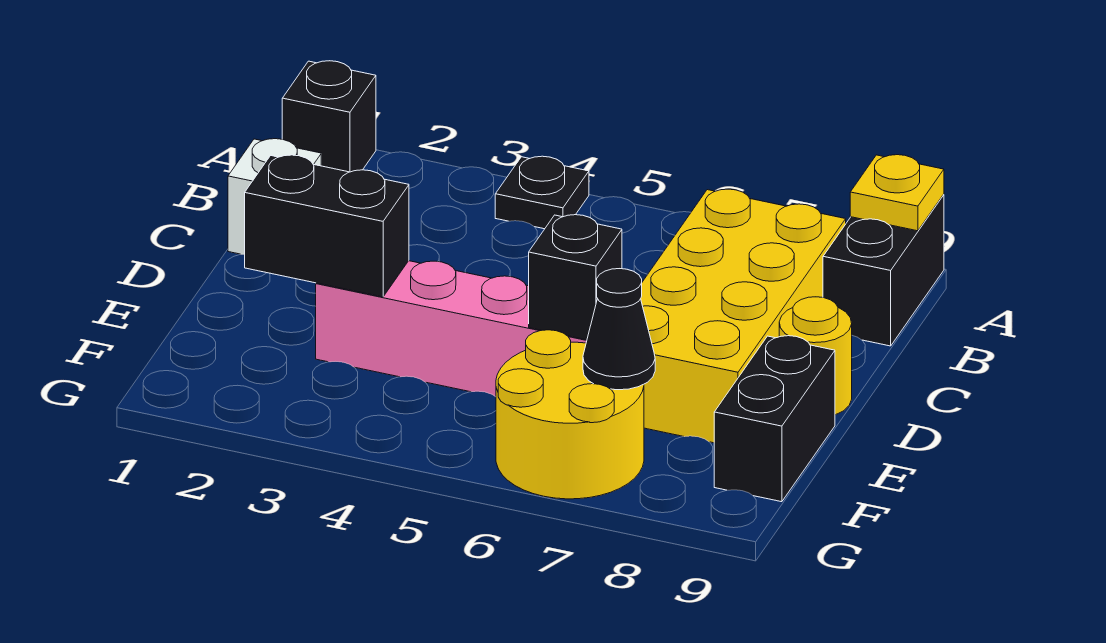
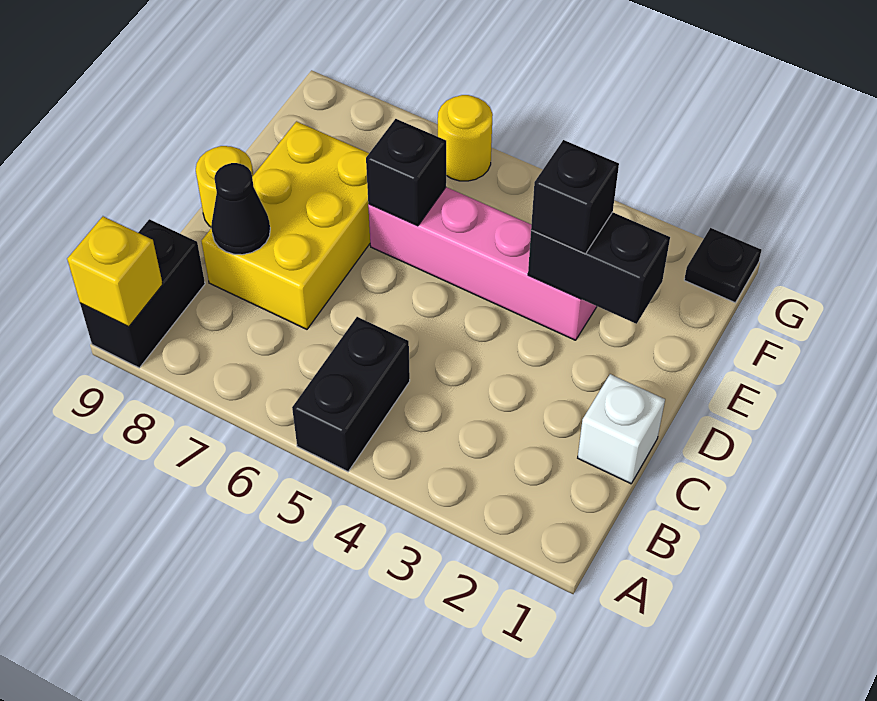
black brick A1 level 1 -> black brick E3 level 3
black plate A4 level 1 -> black plate G1 level 1
yellow plate A9 level 2 -> yellow brick A9 level 2
yellow brick B7:E8 level 1 -> yellow brick C7:E8 level 1
black brick E9:F9 level 1 -> black brick A5:B5 level 1
yellow round brick F6:G7 level 1 -> yellow round brick G6 level 1
black cone F7 level 2 -> black cone C8 level 2

